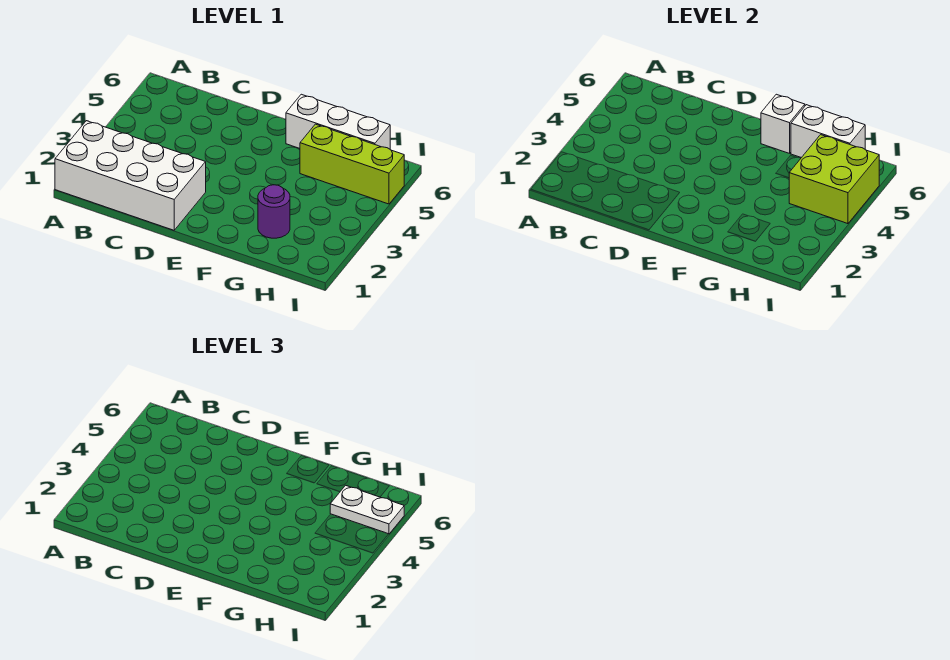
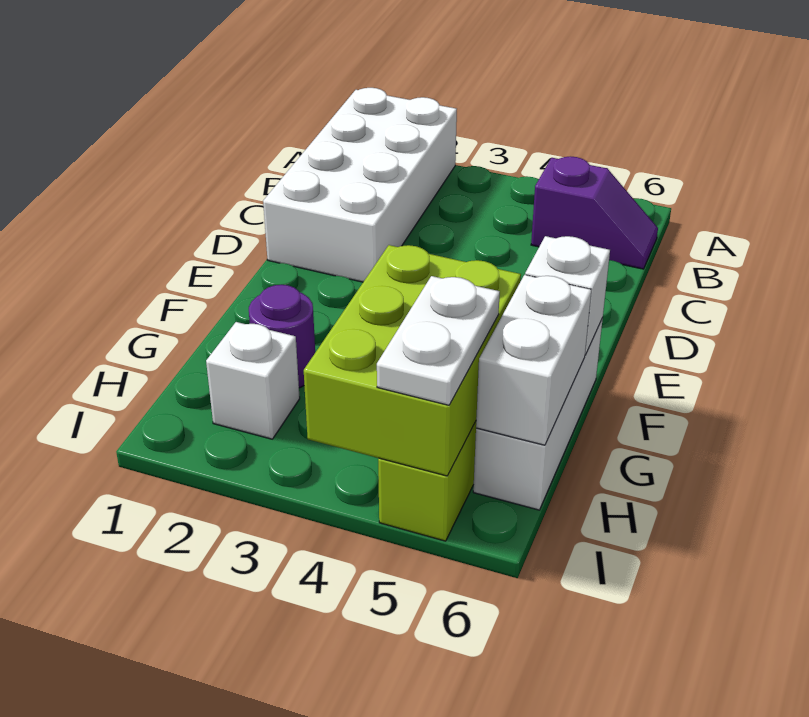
none -> purple slope B5:B6 level 1 top 5
none -> white brick H2 level 1
lime brick H4:I5 level 2 -> lime brick G4:I5 level 2

